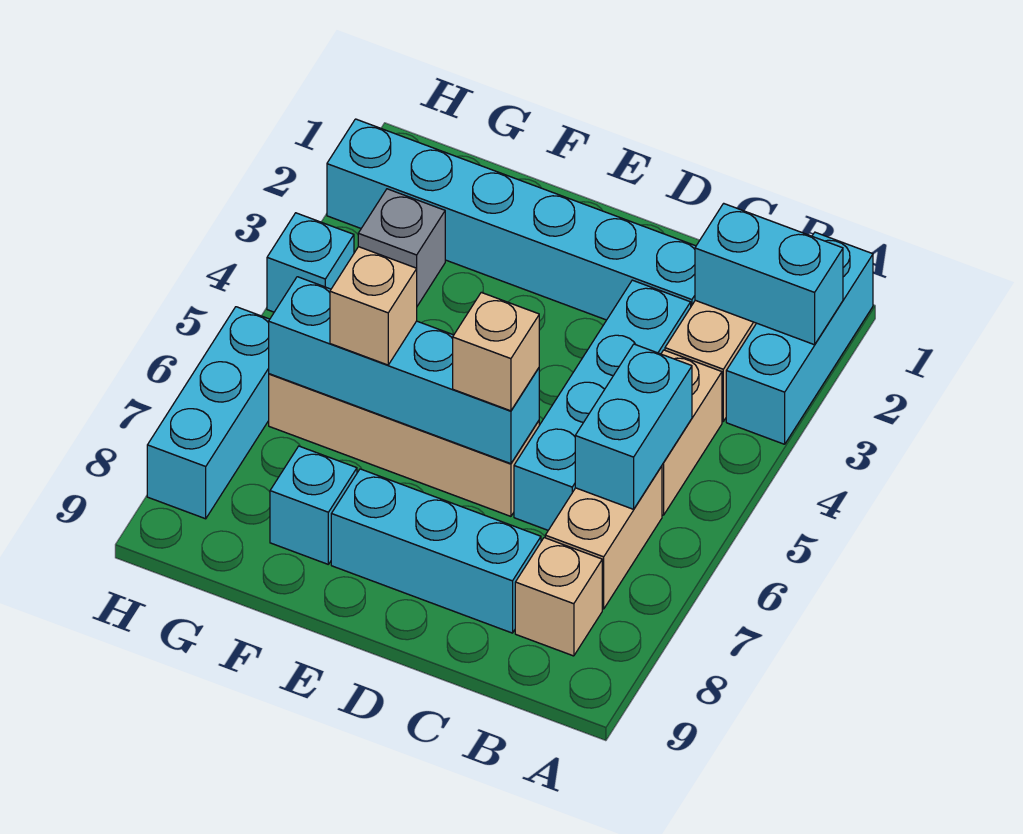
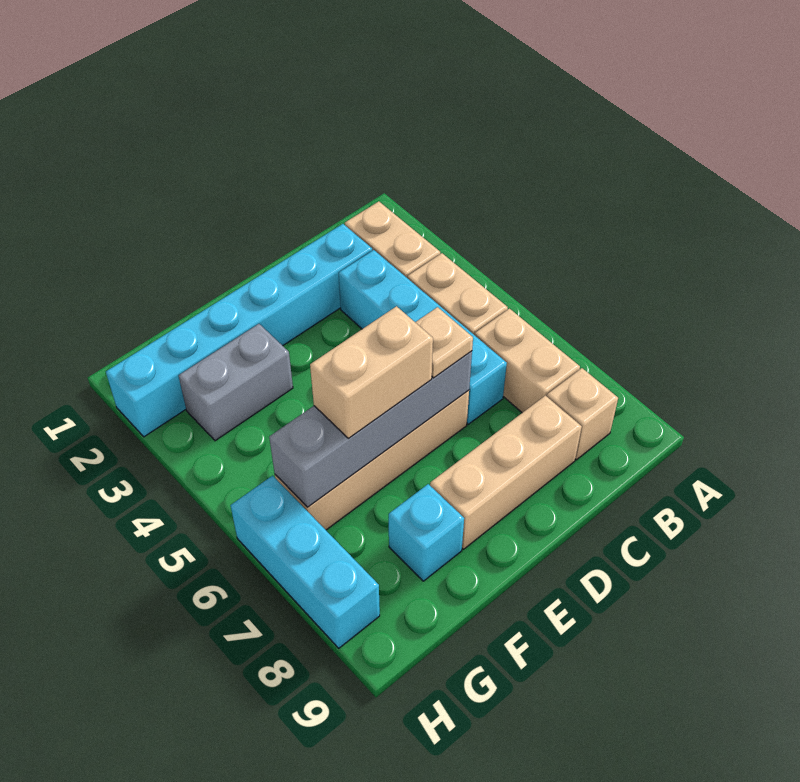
cyan brick A1:A3 level 1 -> none
cyan brick A2:B2 level 2 -> none
cyan brick B5:B6 level 2 -> none
cyan brick C8:E8 level 1 -> tan brick C8:E8 level 1
cyan brick D6:G6 level 2 -> grey brick D6:G6 level 2
tan brick D6 level 3 -> tan plate D6 level 3
tan brick F6 level 3 -> tan brick E6:F6 level 3
grey brick G3 level 1 -> grey brick F3:G3 level 1
cyan brick H4 level 1 -> none

